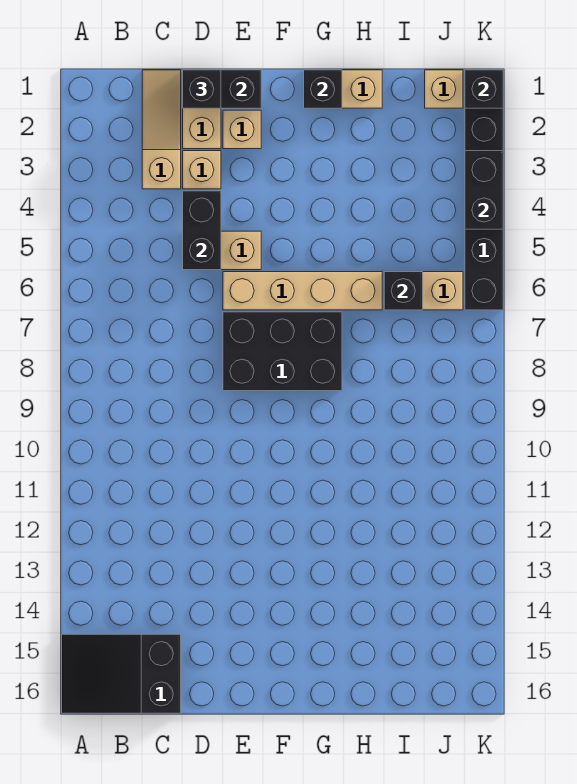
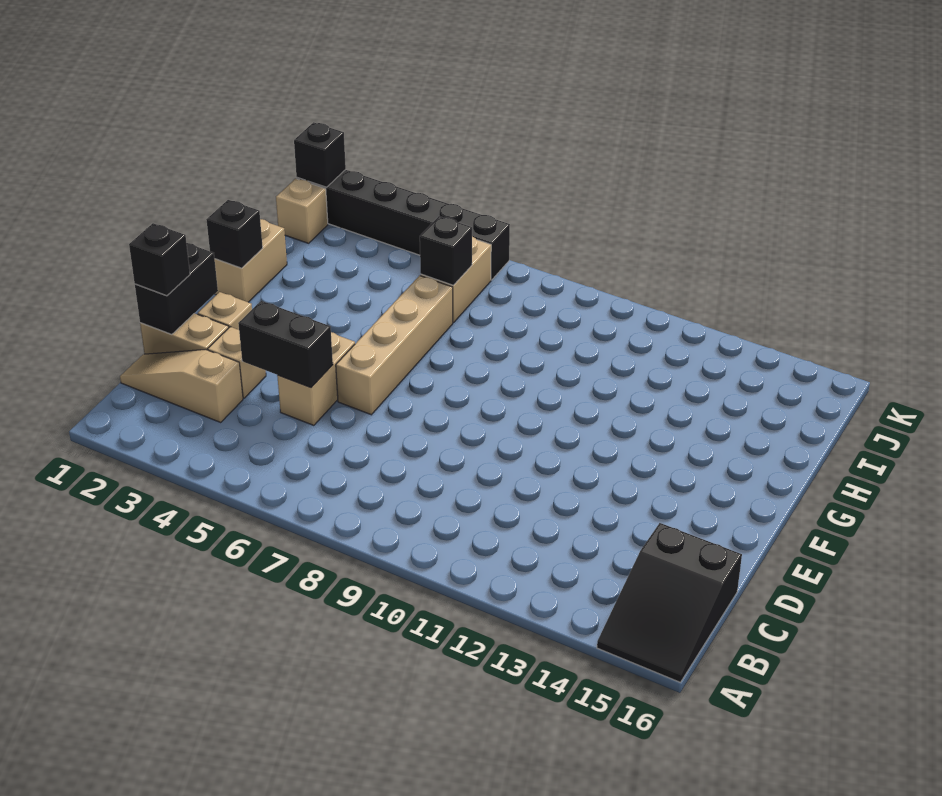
black brick E7:G8 level 1 -> none
black brick K3:K4 level 2 -> none

